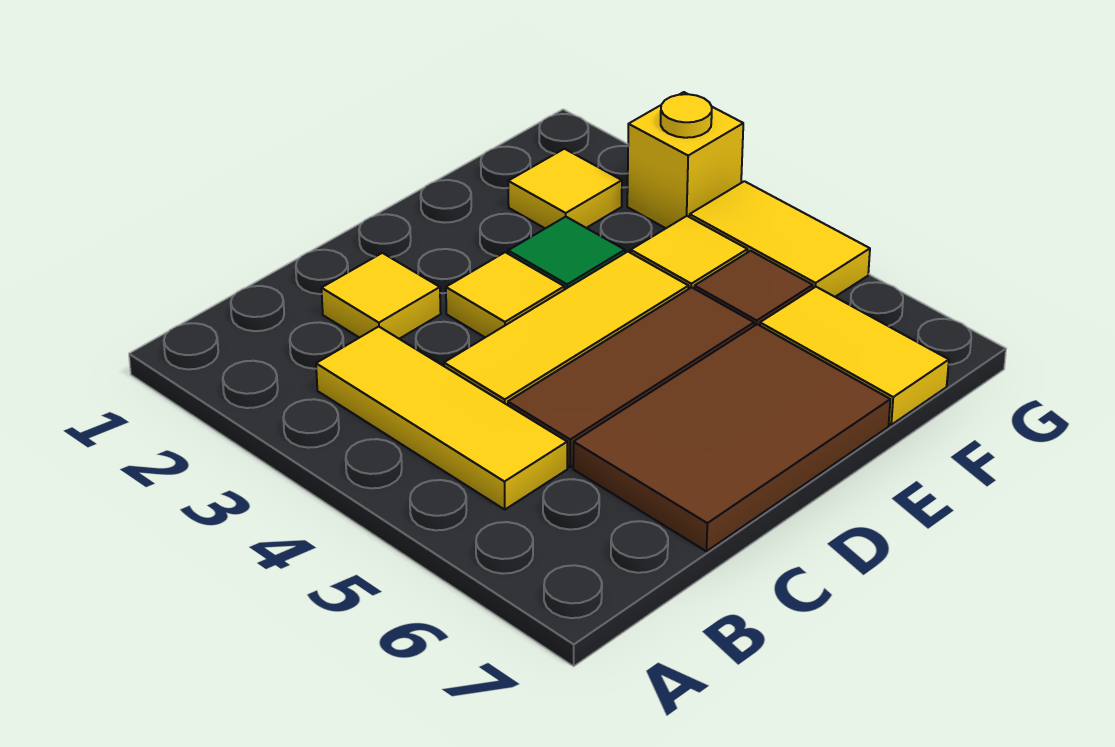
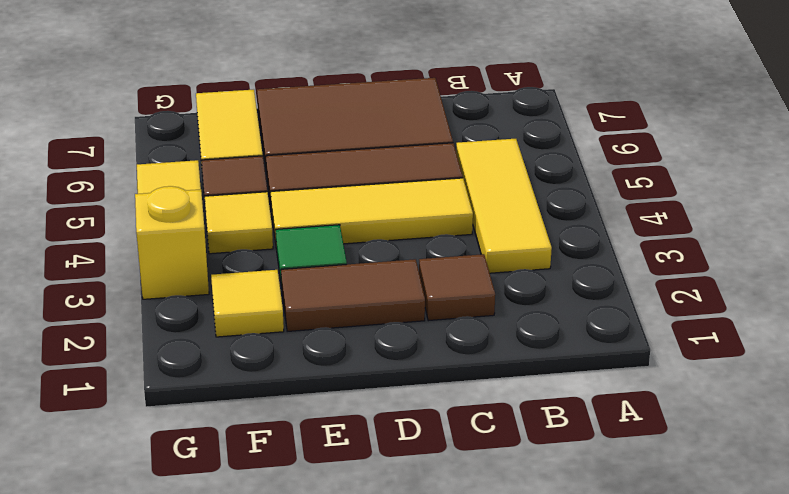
yellow tile C2 level 1 -> brown tile C2 level 1
none -> brown tile D2:E2 level 1
yellow tile D3 level 1 -> none

